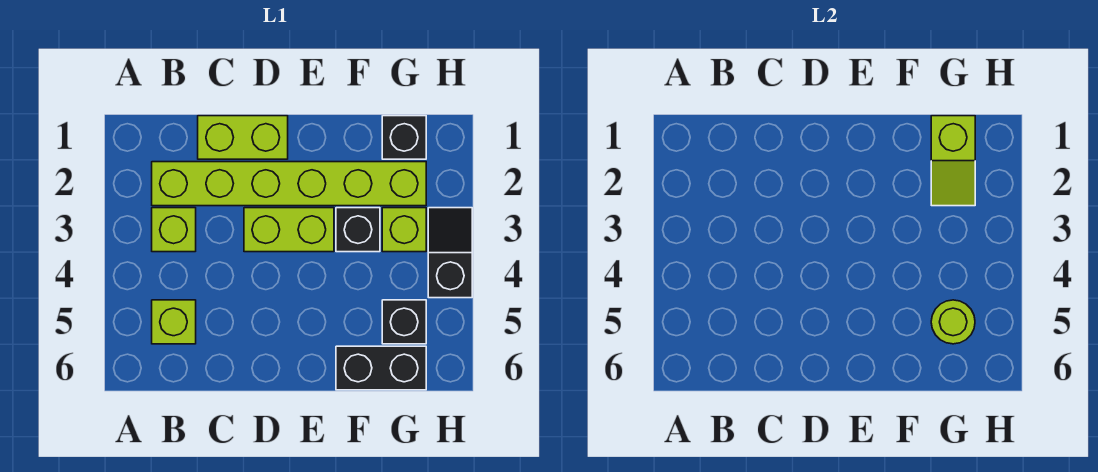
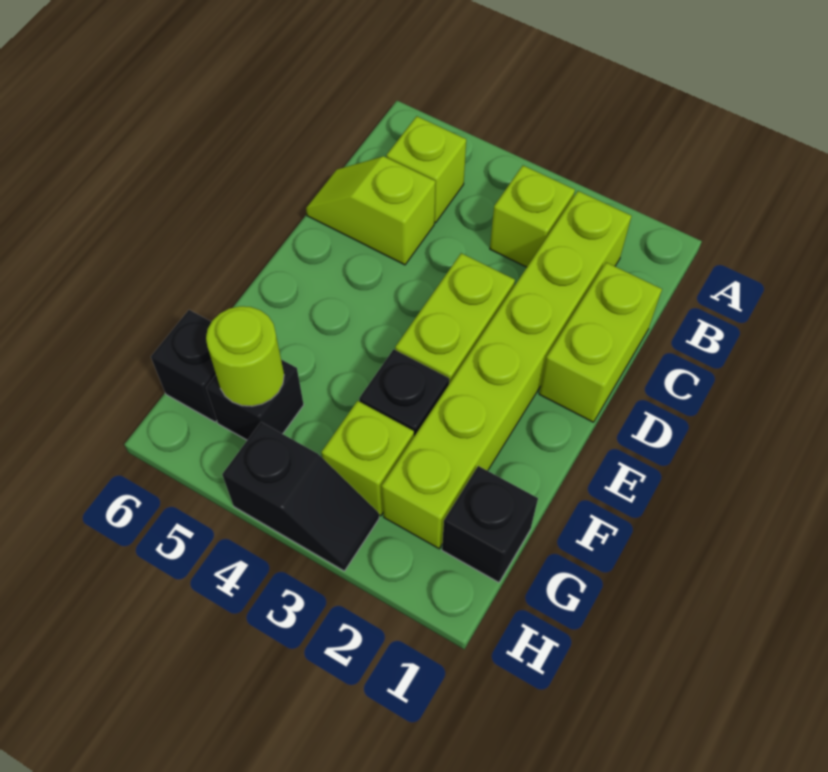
black brick F6:G6 level 1 -> black brick G6 level 1
lime slope G1:G2 level 2 top 1 -> lime slope C5:C6 level 1 top 5

